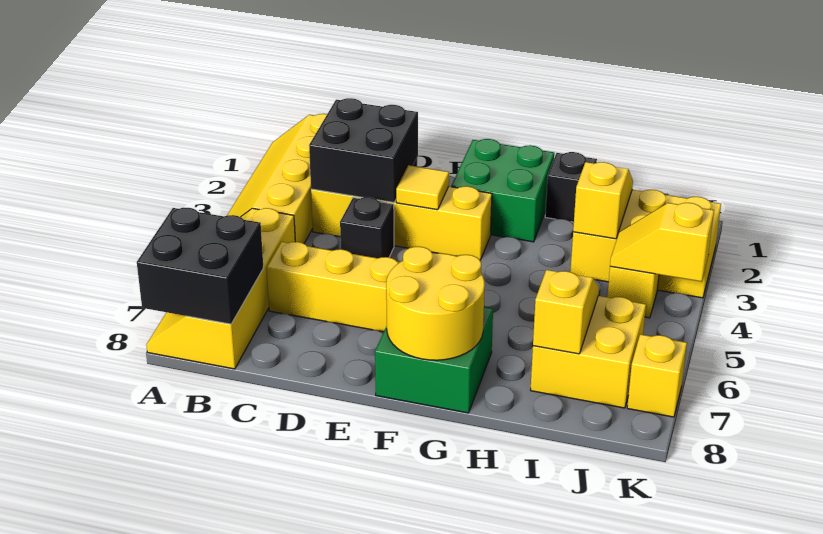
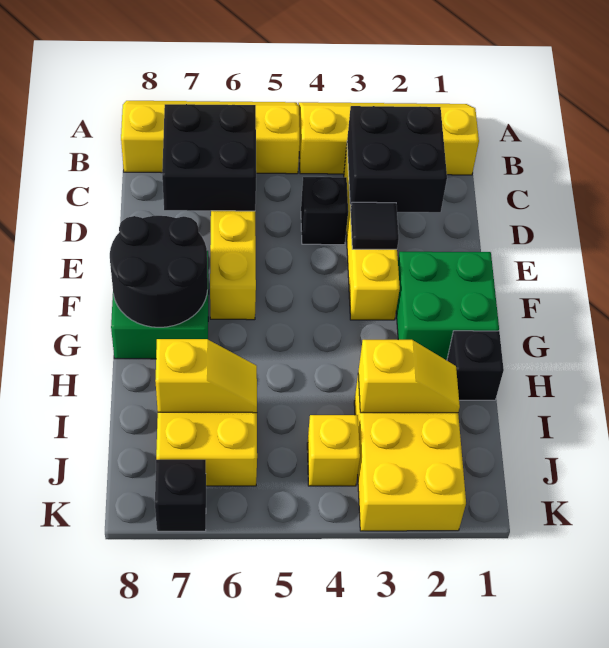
black brick A7:B8 level 2 -> black brick C6:D7 level 2
yellow tile E3 level 2 -> black tile E3 level 2
yellow round brick F7:G8 level 2 -> black round brick F7:G8 level 2
yellow slope J4:K4 level 2 top K -> none
yellow brick K7 level 1 -> black brick K7 level 1

